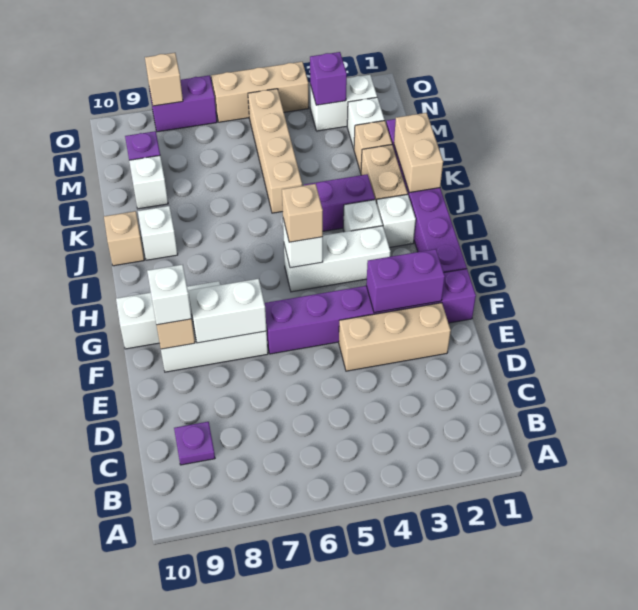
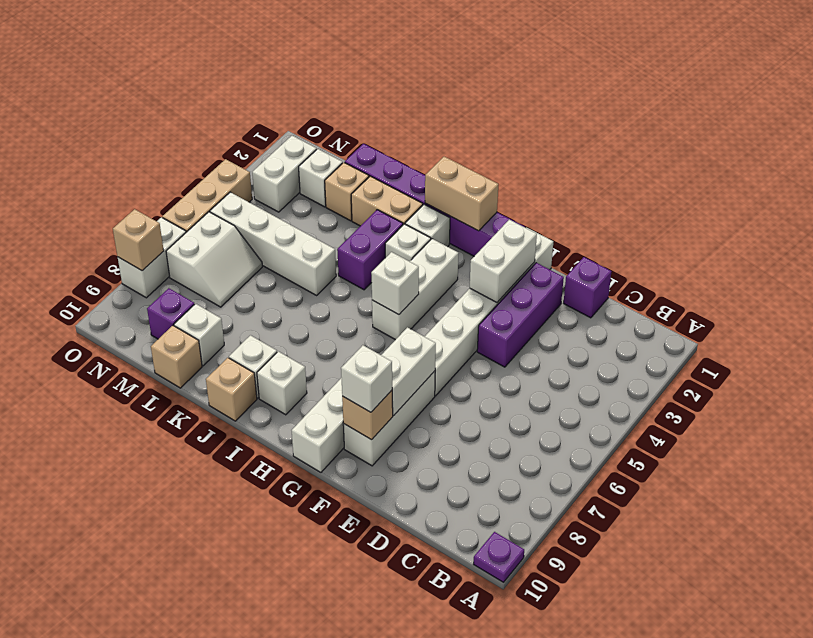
purple plate C9 level 1 -> purple plate A10 level 1
tan brick E2:E4 level 1 -> purple brick E2:E4 level 1
purple brick F1:F6 level 1 -> white brick F1:F6 level 1
purple brick F2:F3 level 2 -> white brick F2:F3 level 2
tan brick H5 level 3 -> tan brick L10 level 1
none -> white brick I9 level 1
tan brick J1:K1 level 2 -> tan brick H1:I1 level 2
tan brick K5:N5 level 1 -> white brick K5:N5 level 1
none -> white slope M6:N7 level 1 top N
purple brick N3 level 2 -> purple brick D1 level 1
purple brick O7:O8 level 1 -> white brick O7:O8 level 1

